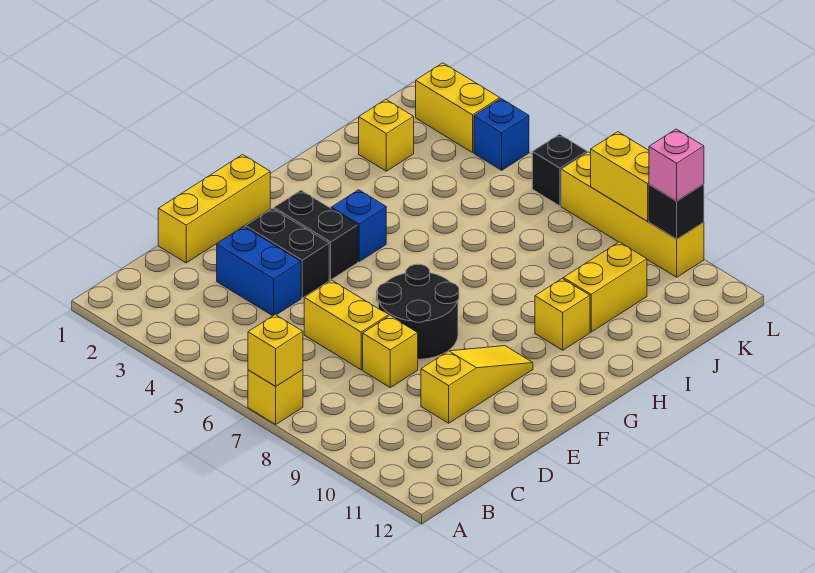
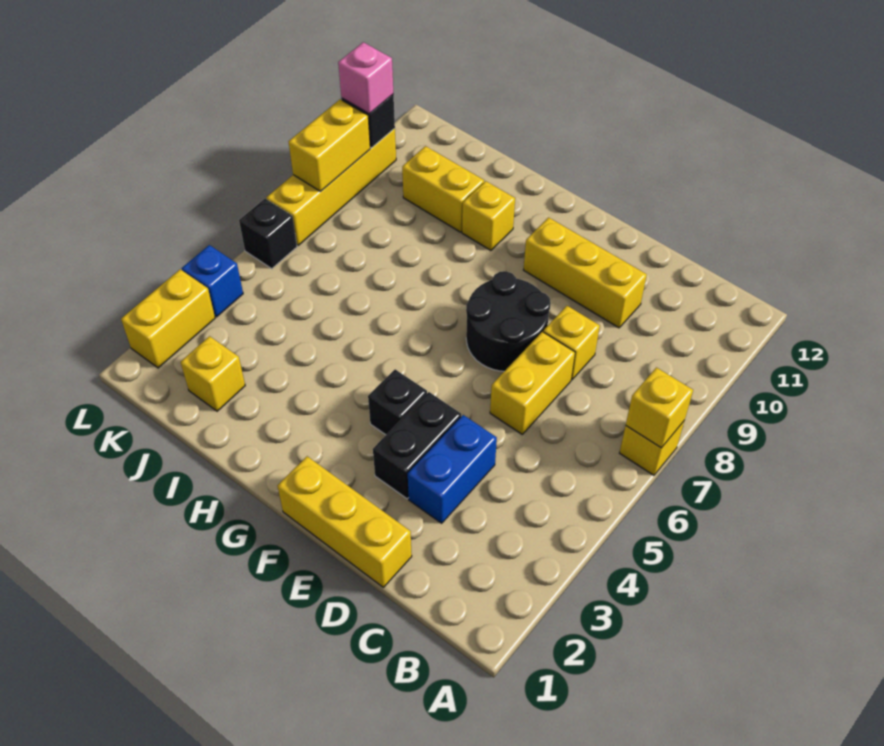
yellow slope D10:F10 level 1 top D -> yellow brick D10:F10 level 1
black brick F3:F4 level 1 -> black brick F4 level 1
blue brick G4 level 1 -> none

